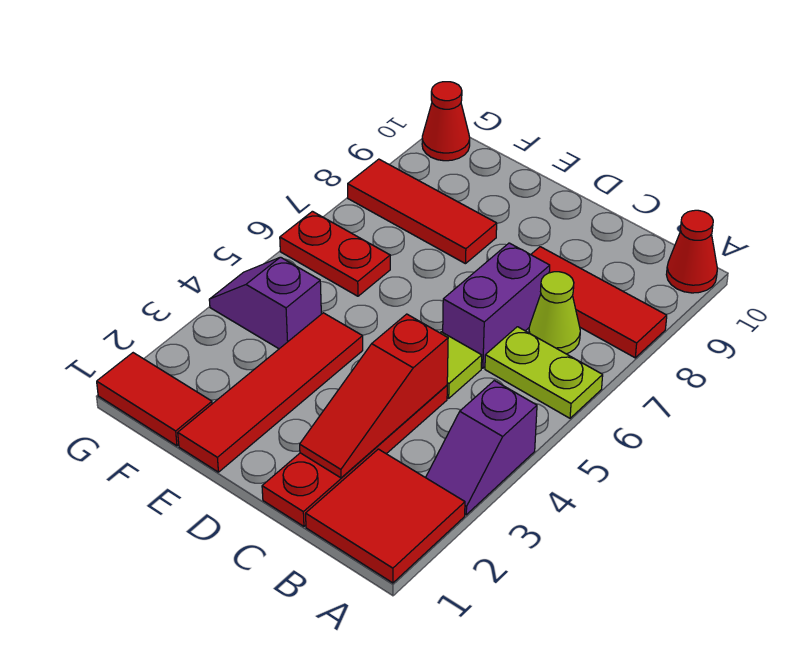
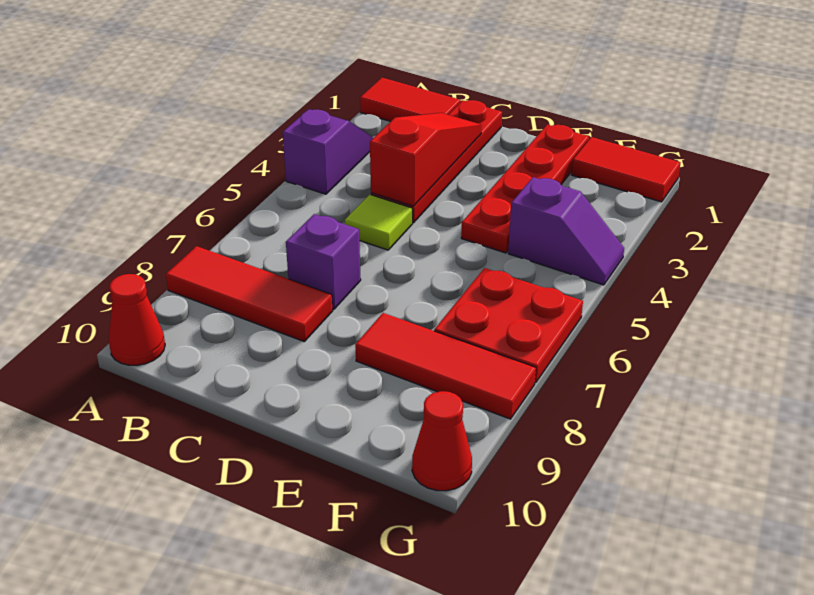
red tile A1:B2 level 1 -> red tile A1:B1 level 1
lime plate A6:B6 level 1 -> none
lime cone B7 level 1 -> none
purple brick C6:C7 level 1 -> purple brick C7 level 1
red tile E1:E4 level 1 -> red plate E1:E4 level 1
red plate F6:G6 level 1 -> red plate F6:G7 level 1

